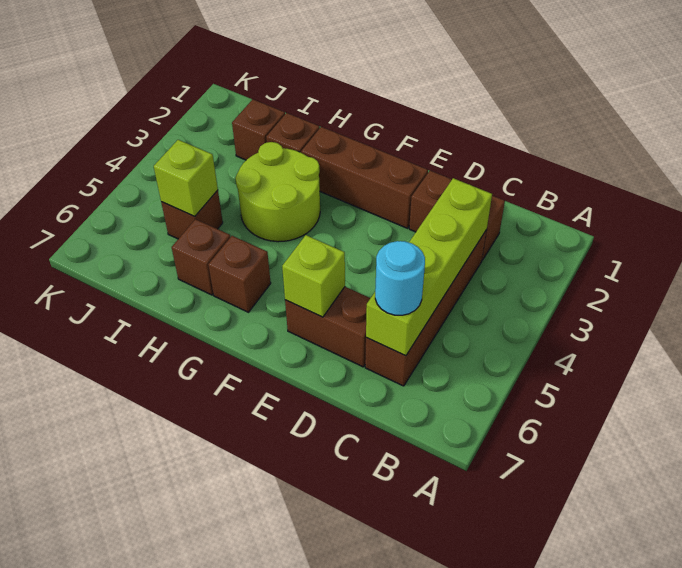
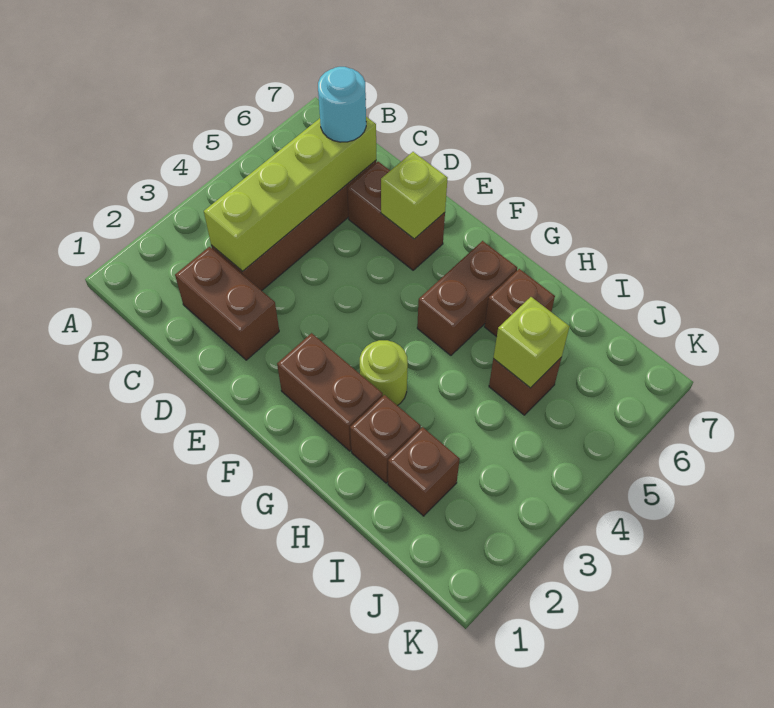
brown brick E2:G2 level 1 -> brown brick F2:G2 level 1
lime round brick G3:H4 level 1 -> lime round brick G3 level 1
brown brick G6 level 1 -> brown brick G5:G6 level 1

